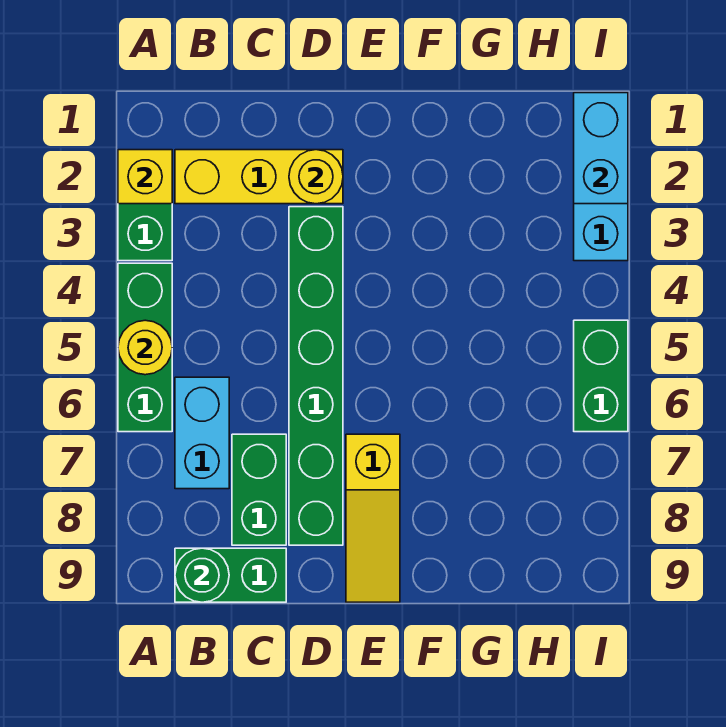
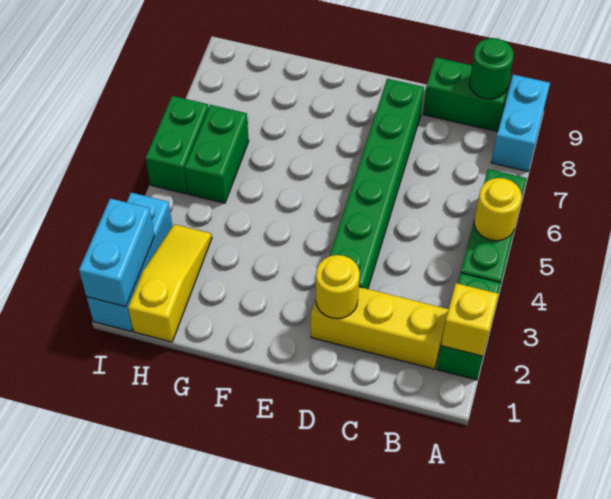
cyan brick B6:B7 level 1 -> cyan brick A8:A9 level 1
green brick C7:C8 level 1 -> green brick H5:H6 level 1
yellow slope E7:E9 level 1 top 7 -> yellow slope H1:H3 level 1 top 1

